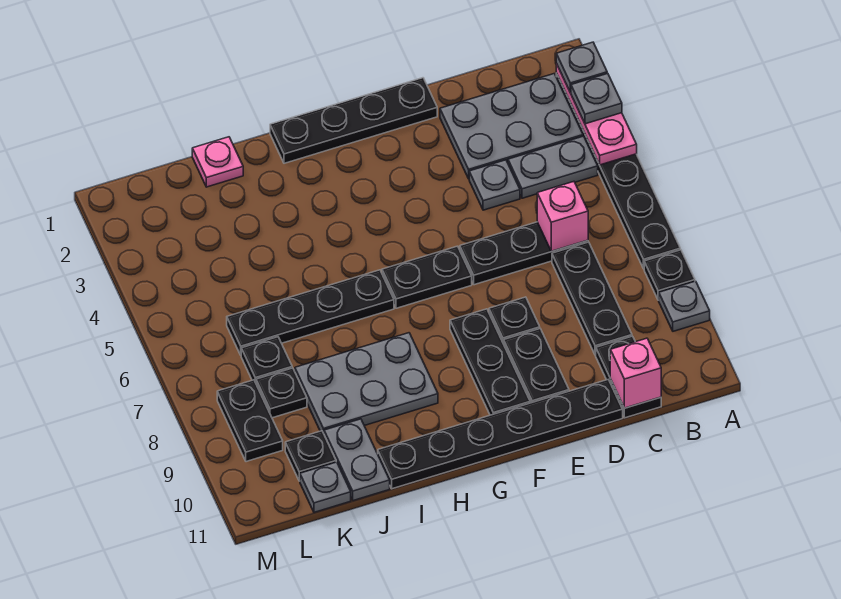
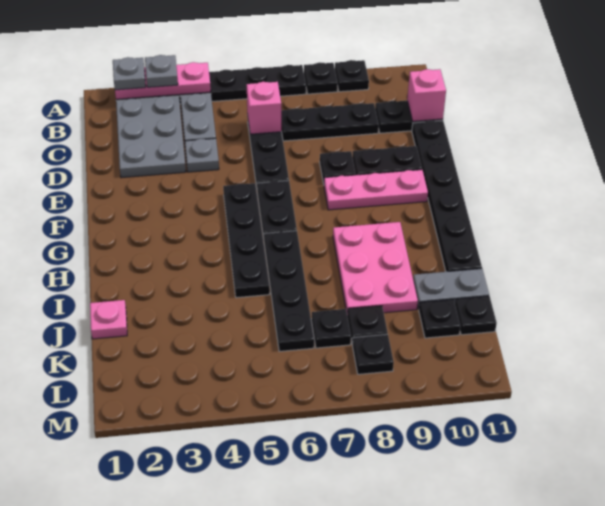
grey plate A9 level 1 -> black plate A9 level 1
black plate E1:H1 level 1 -> black plate F5:I5 level 1
black plate F8:F10 level 1 -> pink plate F8:F10 level 1
grey plate H8:J9 level 1 -> pink plate H8:J9 level 1
grey plate K11 level 1 -> black plate K11 level 1
black plate L8:L9 level 1 -> black plate L8 level 1

